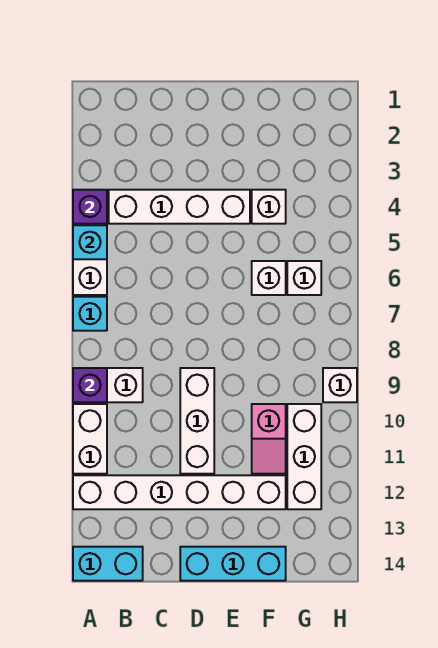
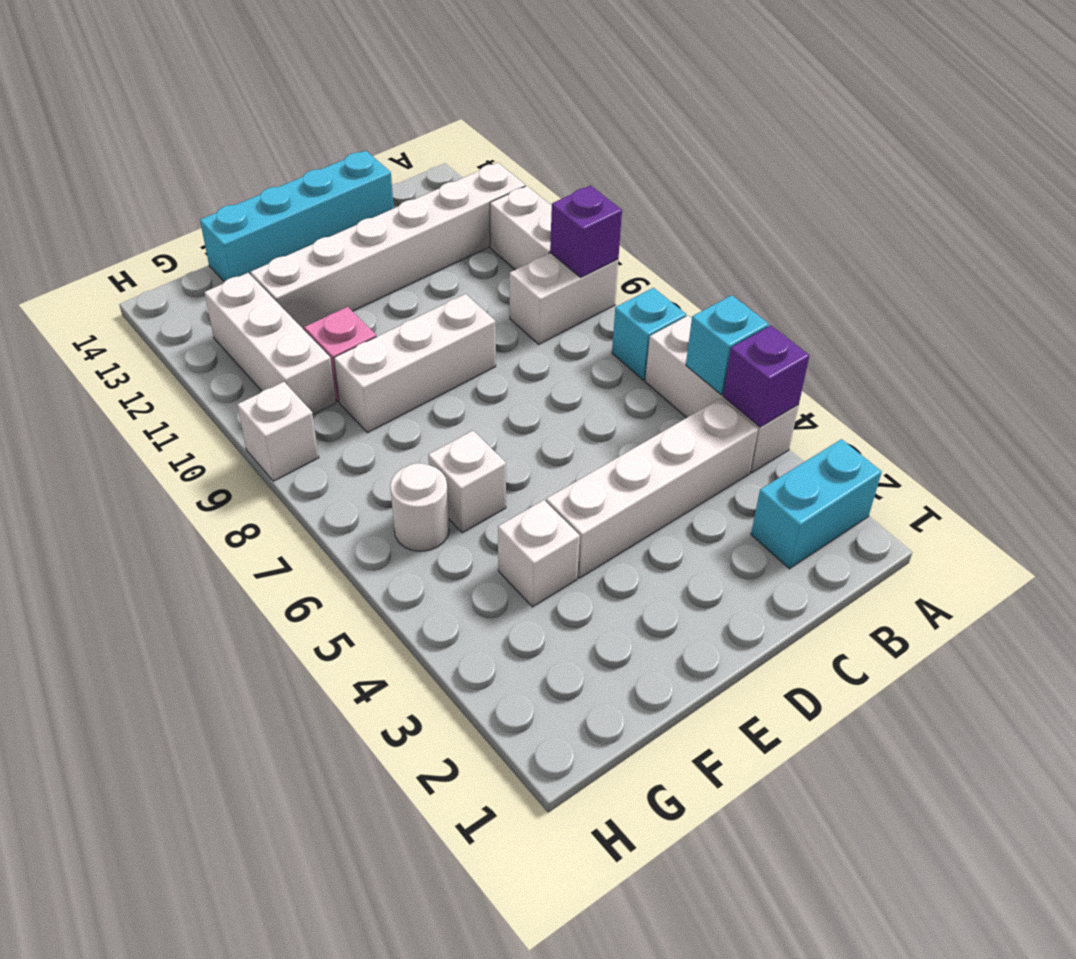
cyan brick A14:B14 level 1 -> cyan brick A2:B2 level 1
white brick D9:D11 level 1 -> white brick D9:F9 level 1
cyan brick D14:F14 level 1 -> cyan brick C14:F14 level 1
white brick G6 level 1 -> white round brick G6 level 1

